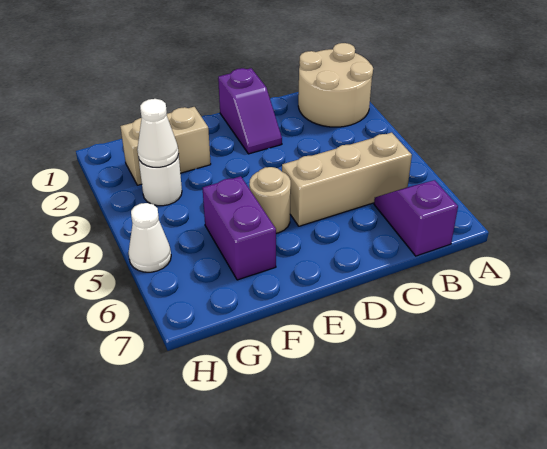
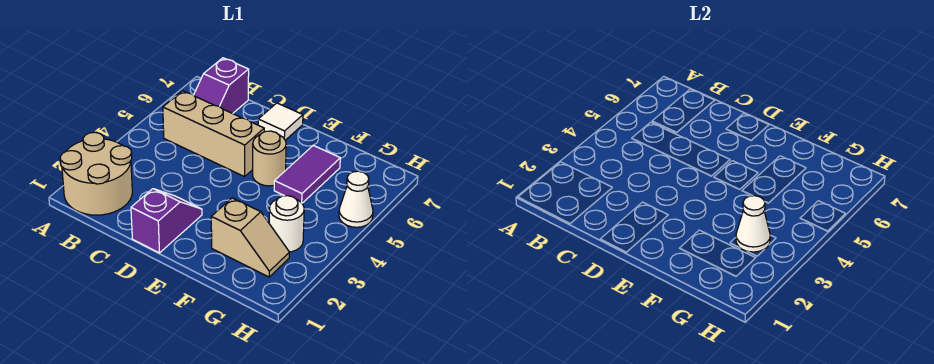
none -> white tile D7 level 1
tan brick F2:G2 level 1 -> tan slope F2:G2 level 1 top F
purple brick F5:F6 level 1 -> purple tile F5:F6 level 1

